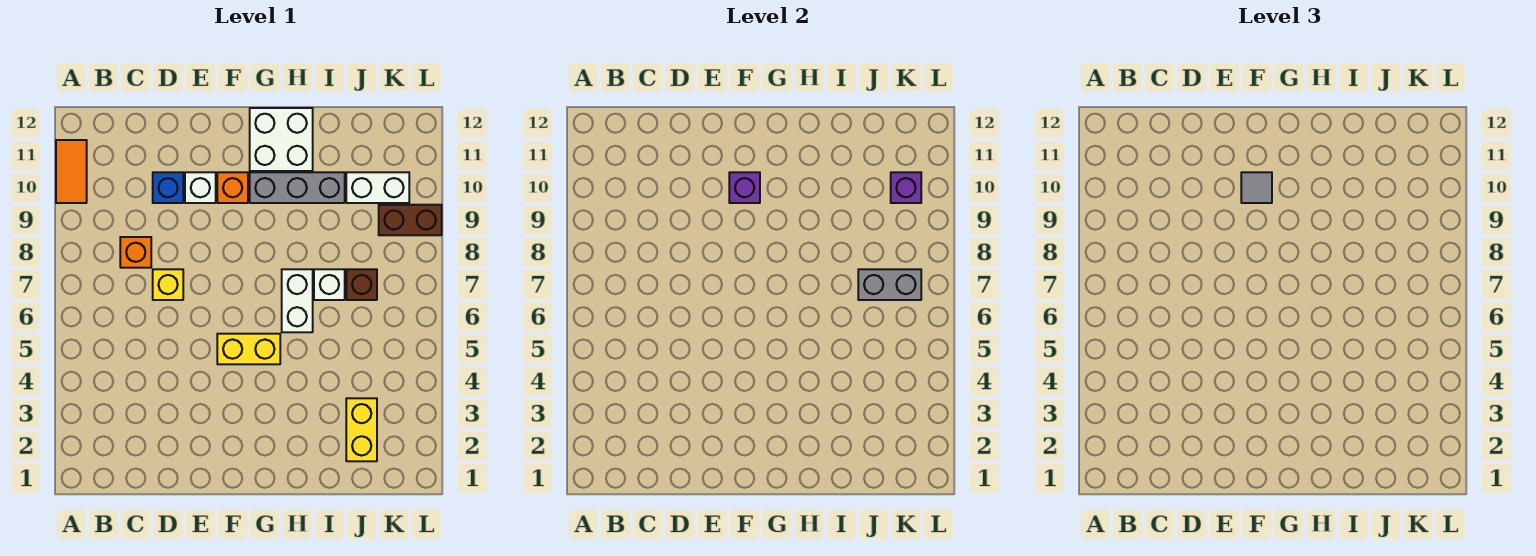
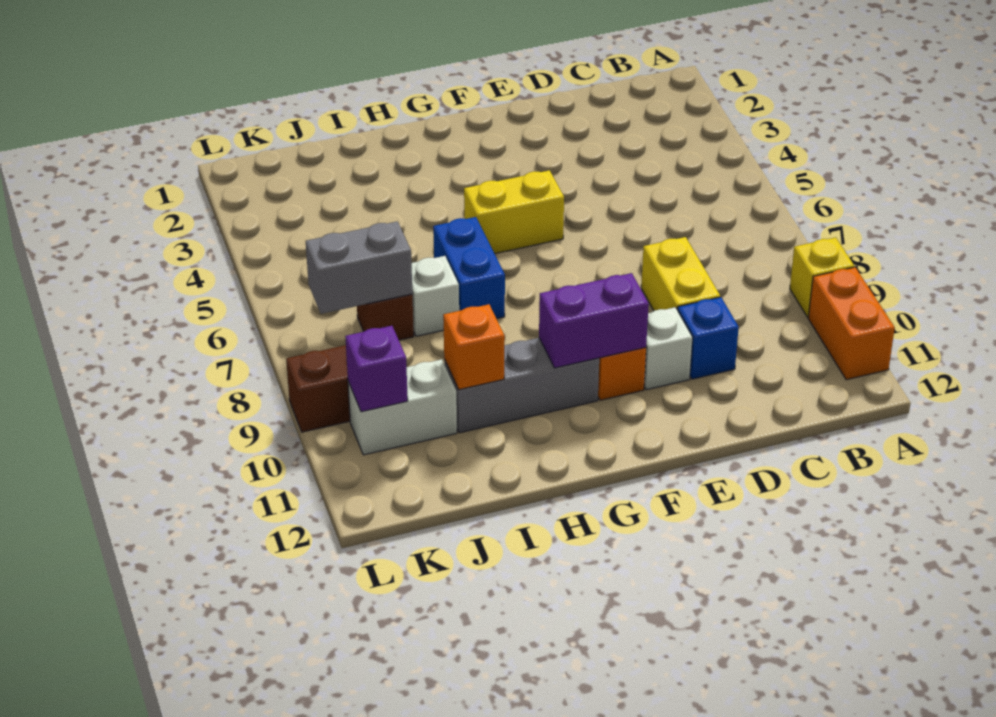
orange tile A10:A11 level 1 -> orange brick A10:A11 level 1
orange brick C8 level 1 -> orange brick I10 level 2
yellow brick D7 level 1 -> yellow brick A9 level 1
purple brick F10 level 2 -> purple brick F10:G10 level 2
grey tile F10 level 3 -> none
white brick G11:H12 level 1 -> none
white brick H6:H7 level 1 -> blue brick H6:H7 level 1
yellow brick J2:J3 level 1 -> yellow brick D8:D9 level 1

